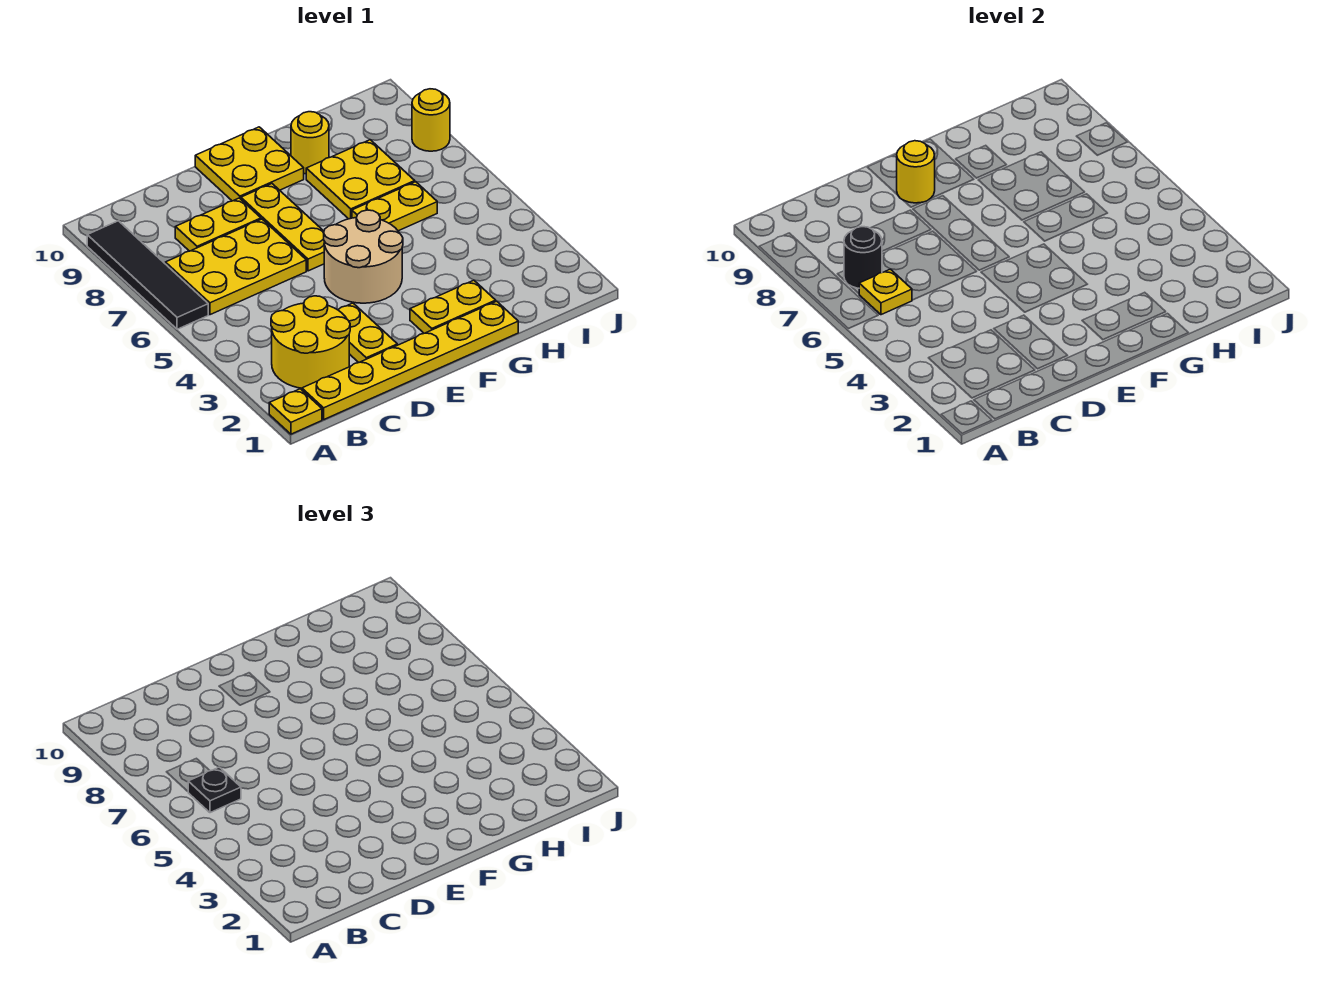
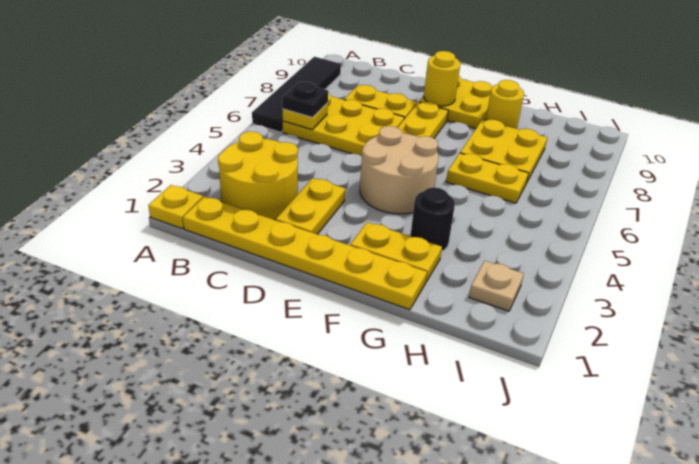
black round brick B7 level 2 -> black round brick G3 level 1
none -> tan plate I2 level 1
yellow round brick J8 level 1 -> none

